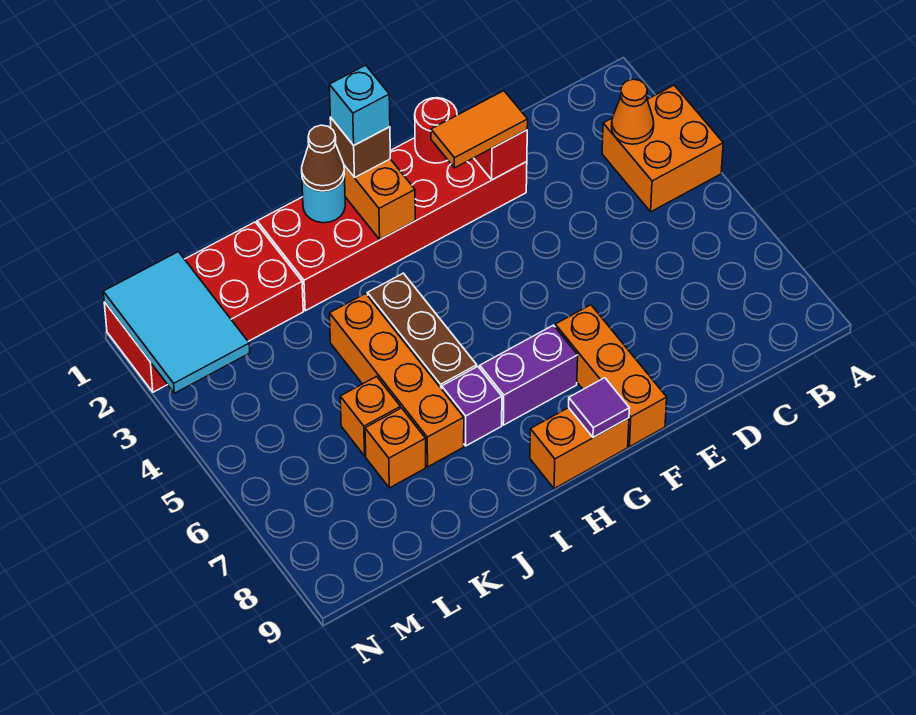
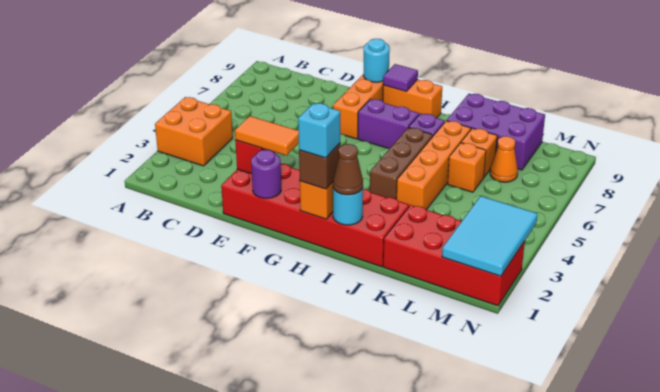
orange cone B3 level 2 -> orange cone L7 level 1
red round brick F1 level 2 -> purple round brick F1 level 2
none -> cyan round brick F9 level 2
none -> purple brick J8:L9 level 1

